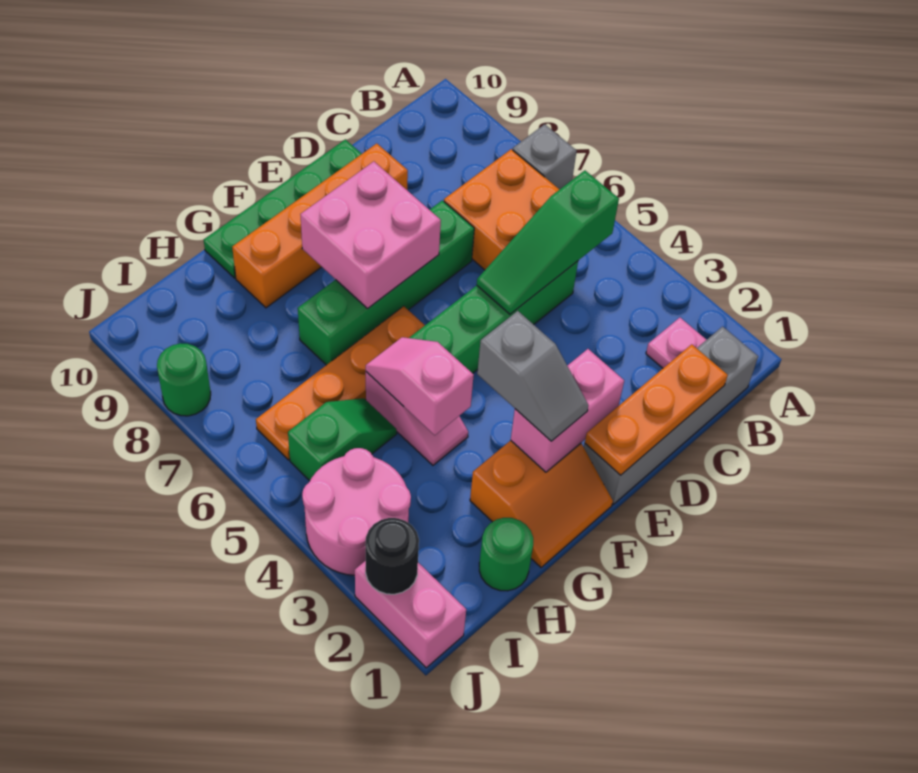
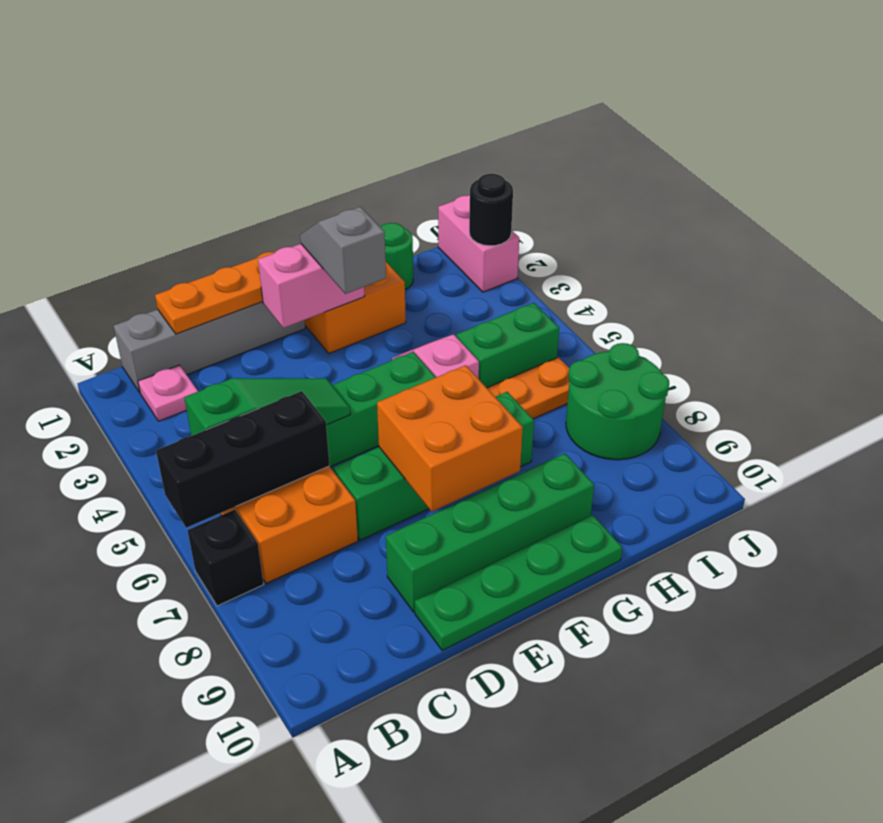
none -> black brick A6:C6 level 2
grey brick A7 level 1 -> black brick A7 level 1
orange brick D9:G9 level 1 -> green brick D9:G9 level 1
pink brick E7:F8 level 2 -> orange brick E7:F8 level 2
pink slope G4:G5 level 2 top 4 -> none
green slope H5:I5 level 1 top I -> green brick H5:I5 level 1
pink round brick I3:J4 level 1 -> none
green round brick J8 level 1 -> green round brick I7:J8 level 1

